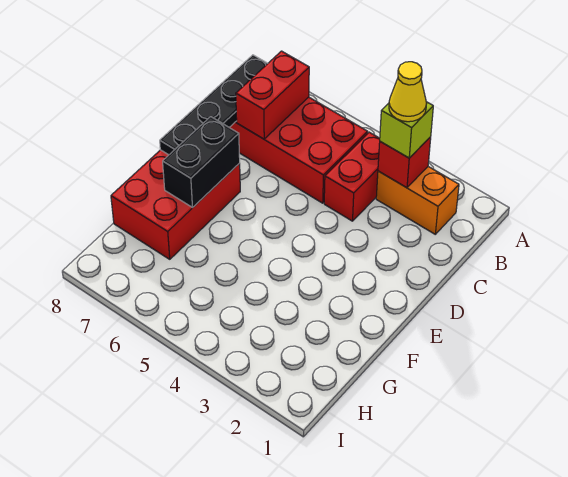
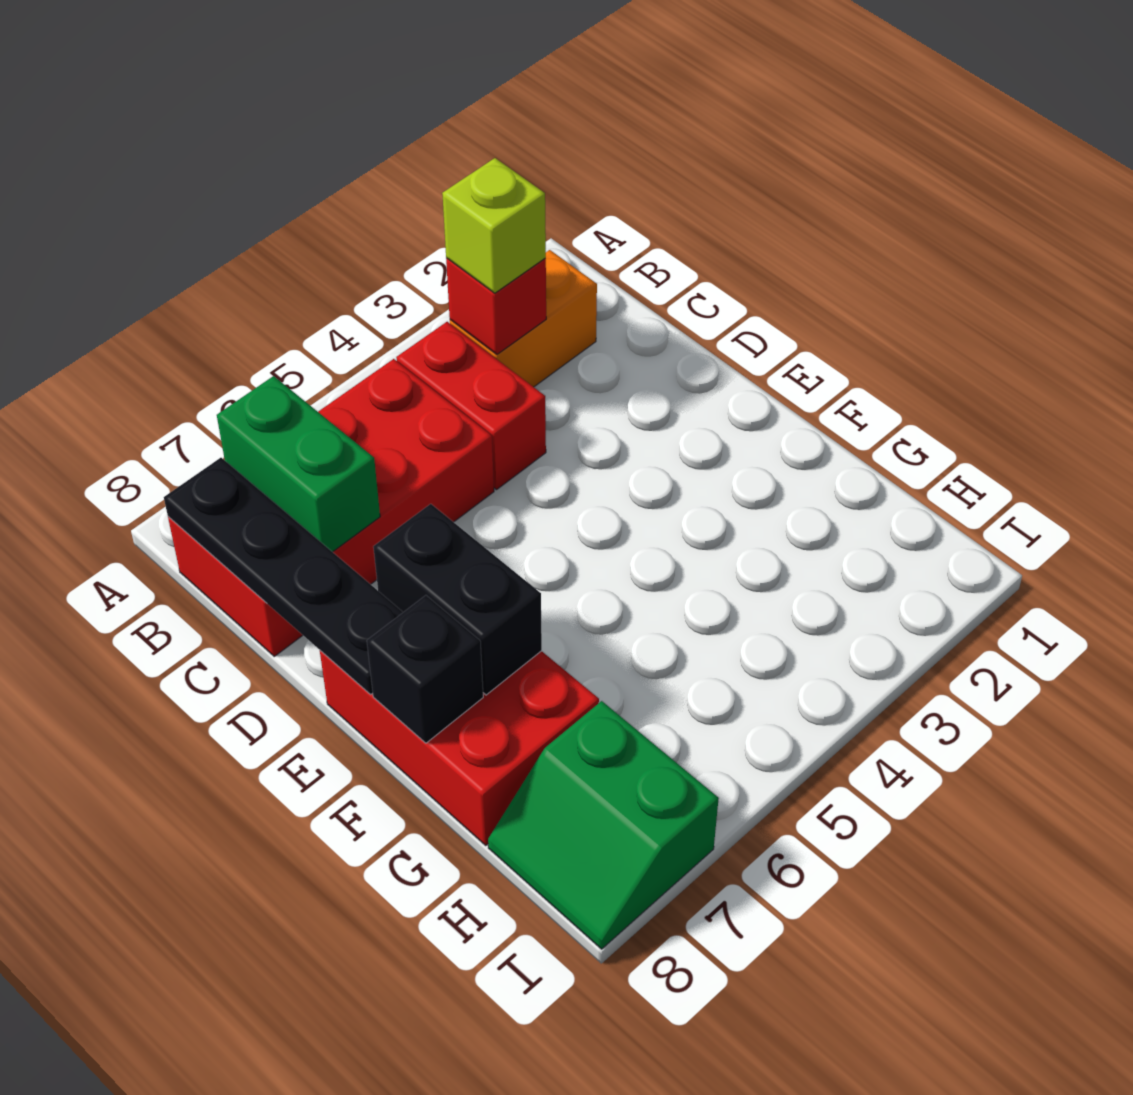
yellow cone B3 level 4 -> none
red brick B7:C7 level 2 -> green brick B7:C7 level 2
none -> black brick F8 level 2
none -> green slope H7:I8 level 1 top 7

